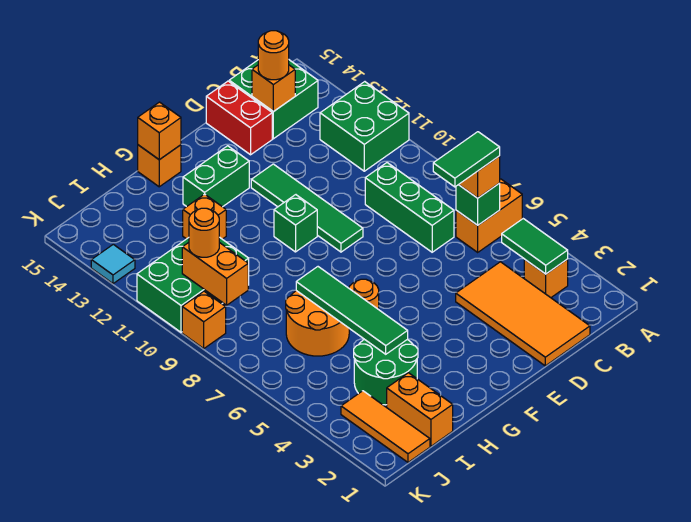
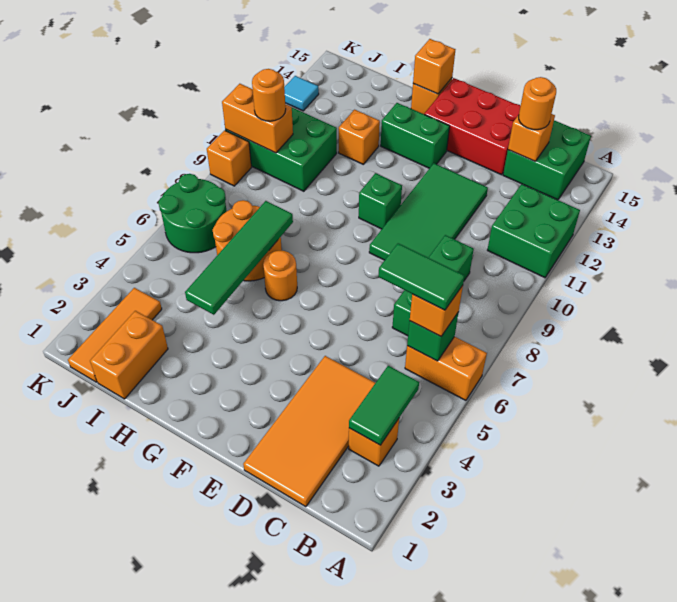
red brick D14:D15 level 1 -> red brick D14:F15 level 1
green tile E9:E12 level 1 -> green tile D9:E12 level 1
green round brick H3:I4 level 1 -> green round brick J6:K7 level 1
orange brick J9:J10 level 2 -> orange brick J10:K10 level 2

